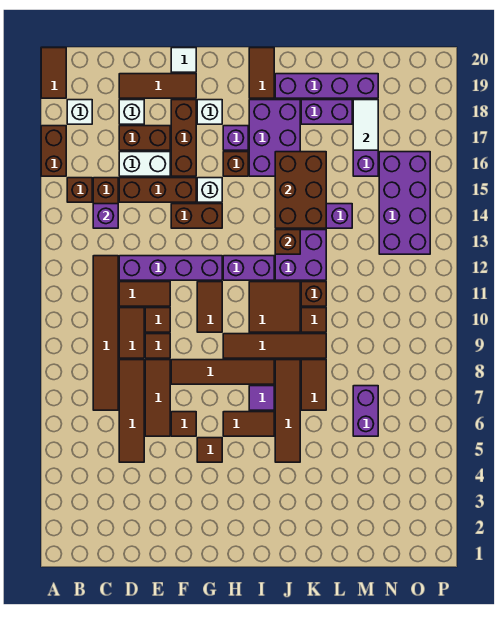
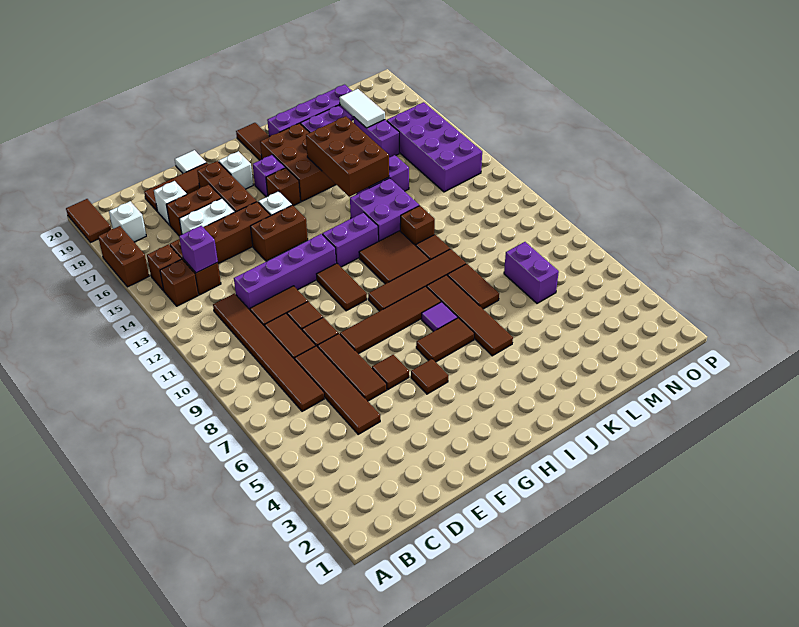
purple brick I16:J18 level 1 -> brown brick I16:J18 level 1
brown brick J13 level 2 -> brown brick B14 level 1

